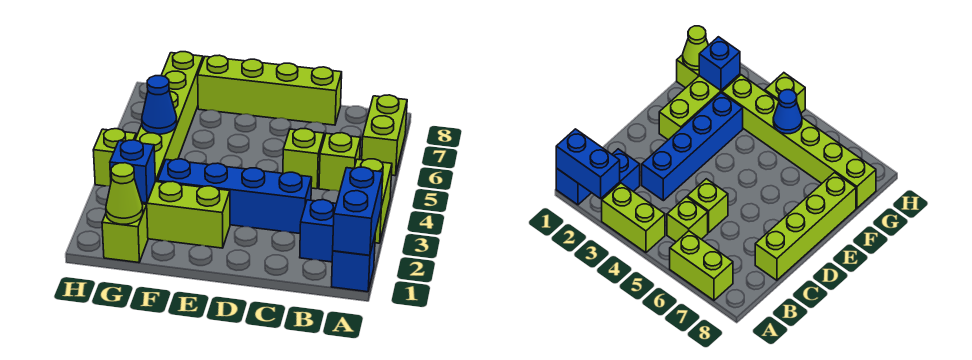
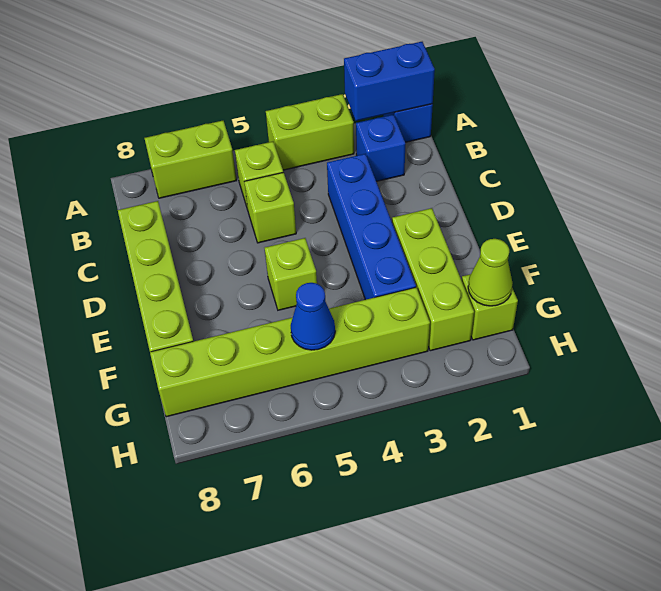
blue brick G2 level 2 -> none
lime brick H4 level 1 -> lime brick E5 level 1

